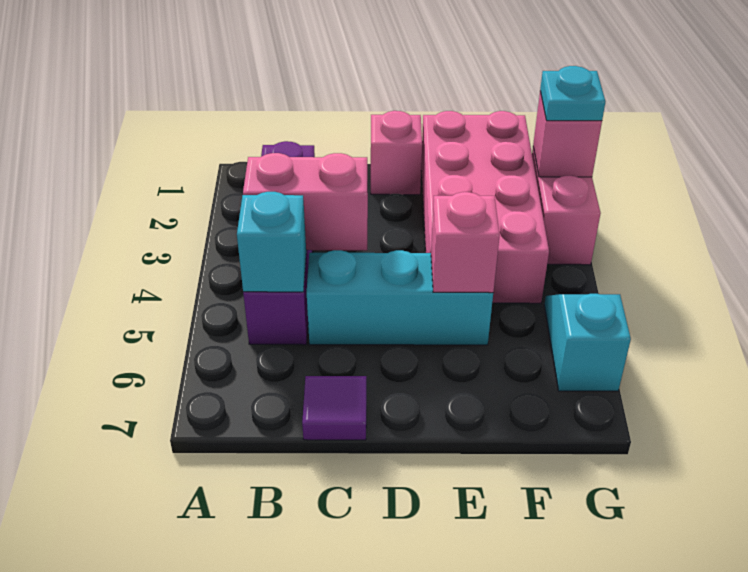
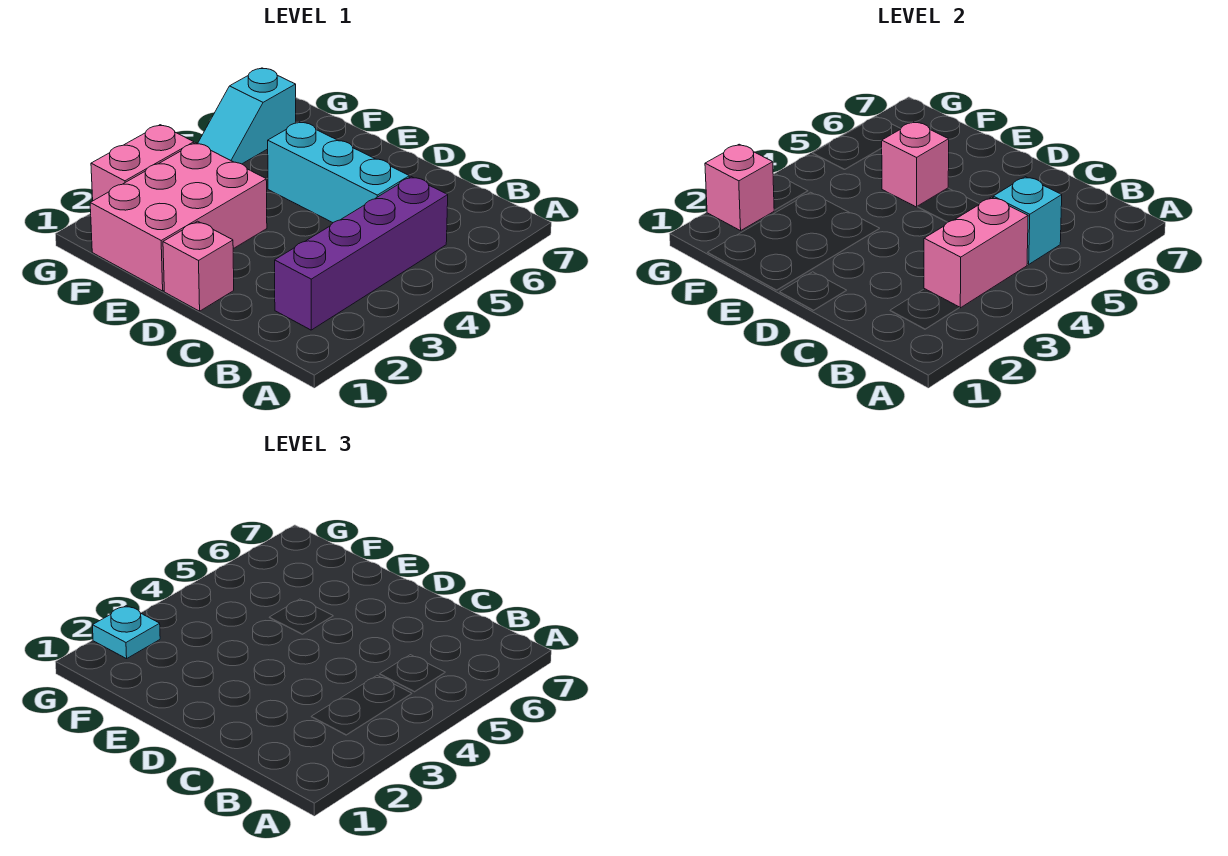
pink brick B4:C4 level 2 -> pink brick B3:B4 level 2
purple tile C7 level 1 -> none
pink brick E1:F4 level 1 -> pink brick E1:F3 level 1

